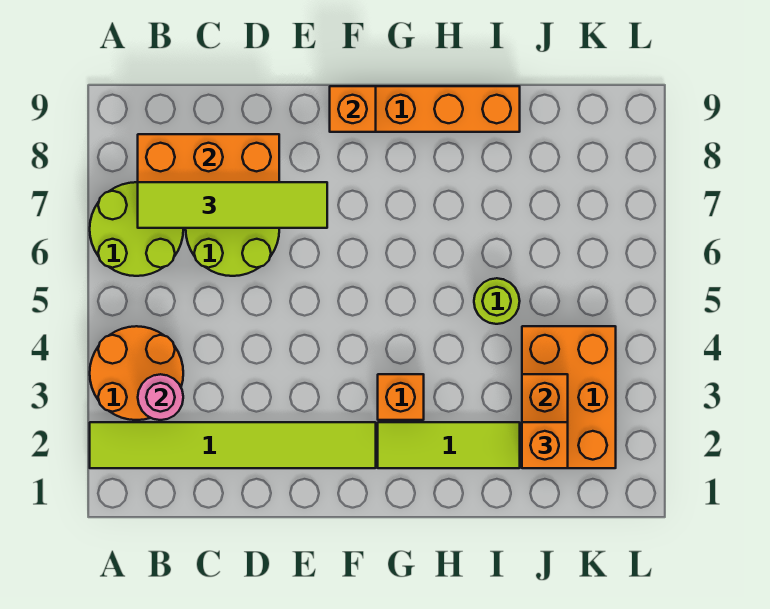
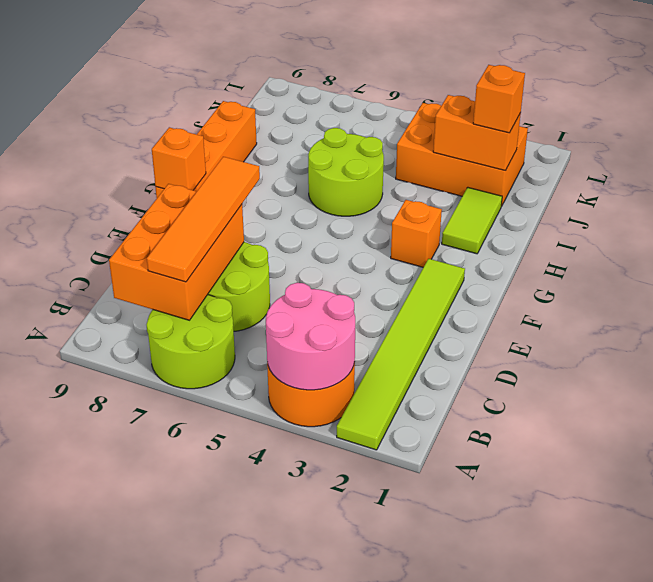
pink round brick B3 level 2 -> pink round brick A3:B4 level 2
lime tile B7:E7 level 3 -> orange tile B7:E7 level 3
lime tile G2:I2 level 1 -> lime tile H2:I2 level 1
lime round brick I5 level 1 -> lime round brick H5:I6 level 1

